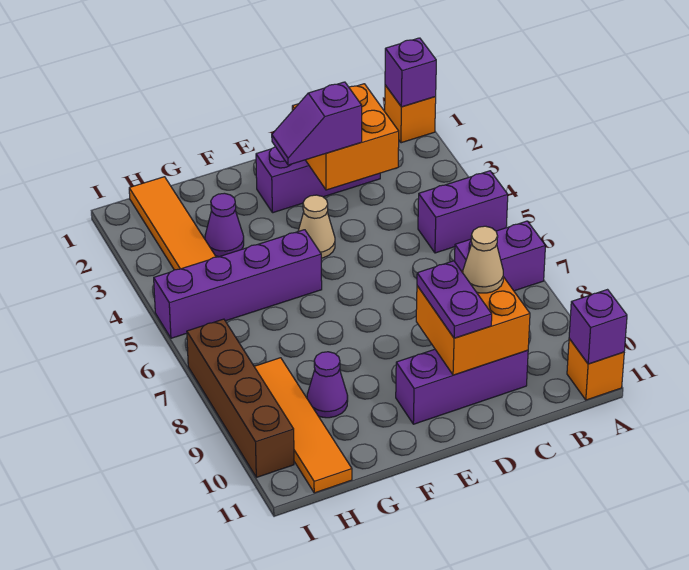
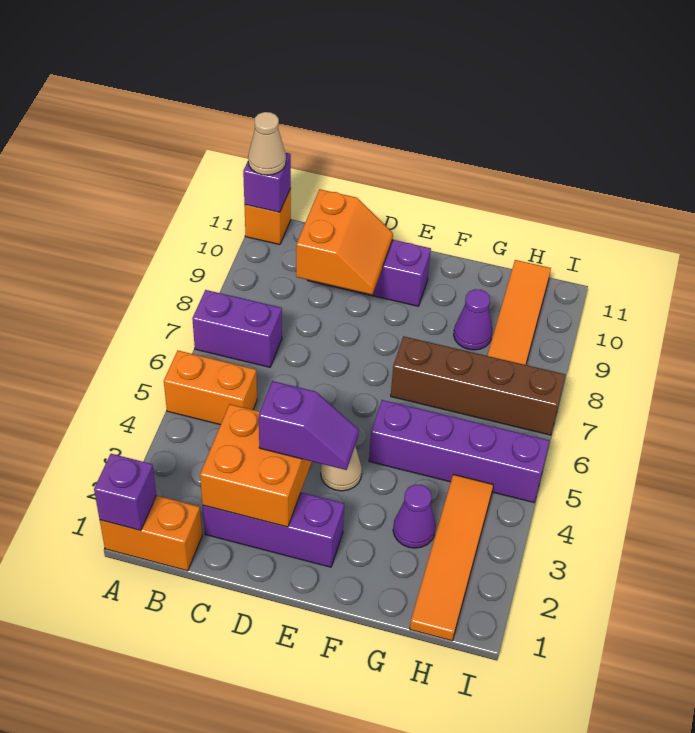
orange brick A1 level 1 -> orange brick A1:B1 level 1
purple brick A5:B5 level 1 -> orange brick A5:B5 level 1
orange brick C9:D10 level 2 -> orange slope C9:D10 level 2 top C
tan cone C9 level 3 -> tan cone A11 level 3
purple plate D9:D10 level 3 -> none
brown brick I7:I10 level 1 -> brown brick F7:I7 level 1

